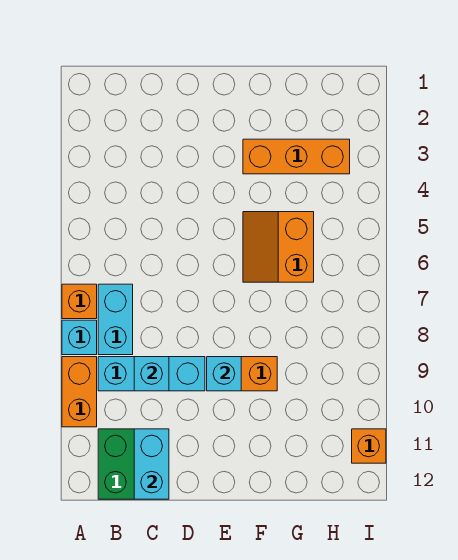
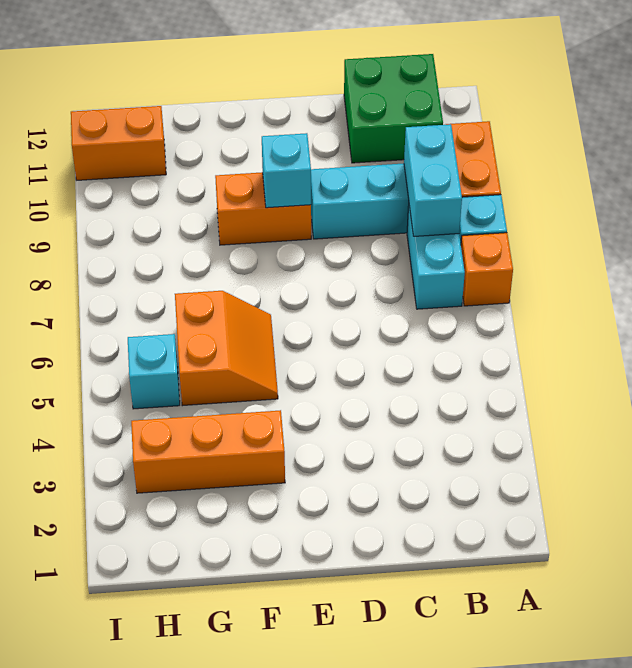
cyan brick C9 level 2 -> cyan brick H5 level 1
cyan brick C11:C12 level 2 -> cyan brick B8:B9 level 2
orange brick I11 level 1 -> orange brick H11:I11 level 1

